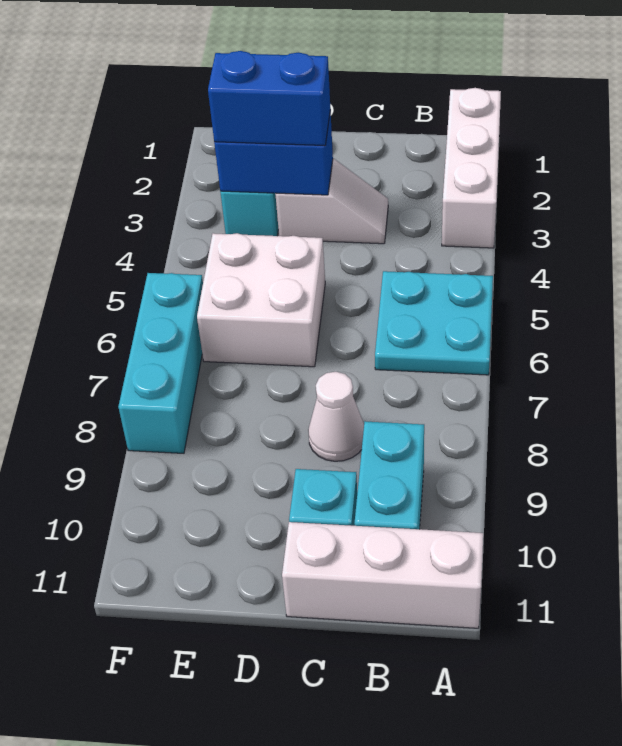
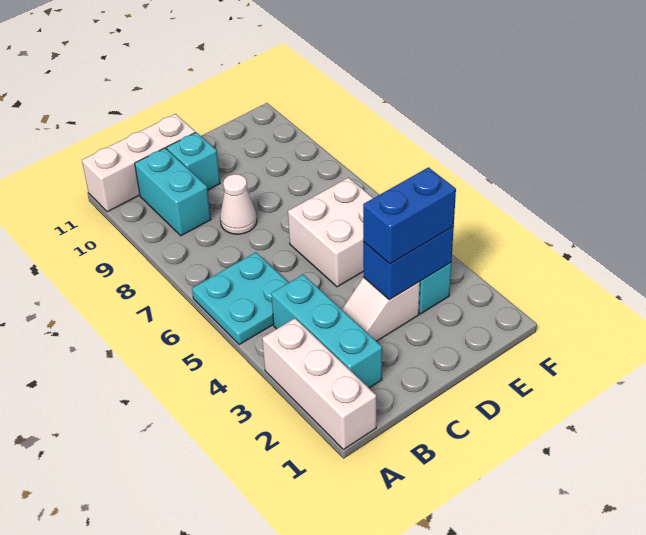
cyan brick F6:F8 level 1 -> cyan brick B2:B4 level 1

